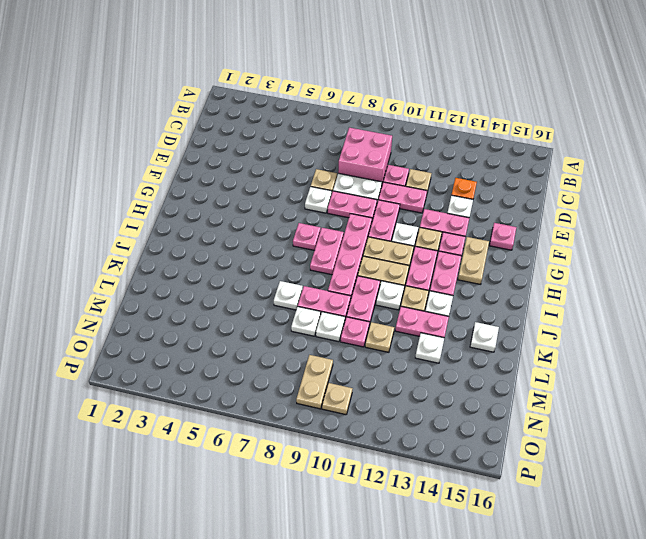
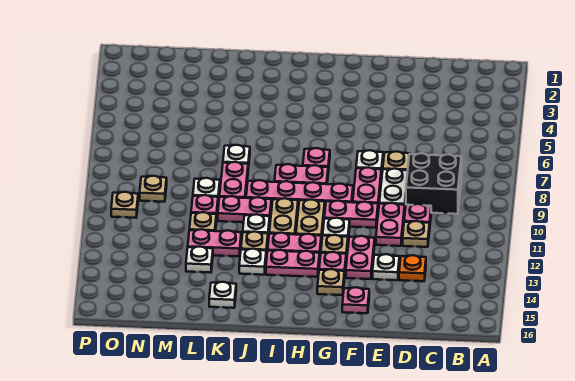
pink brick C8:D9 level 1 -> black brick C8:D9 level 1
tan plate G14:H14 level 1 -> tan plate G14 level 1
pink plate K12:K13 level 1 -> pink plate K12:L12 level 1
white plate L8 level 1 -> none
tan plate N9:O9 level 1 -> tan plate N9 level 1

